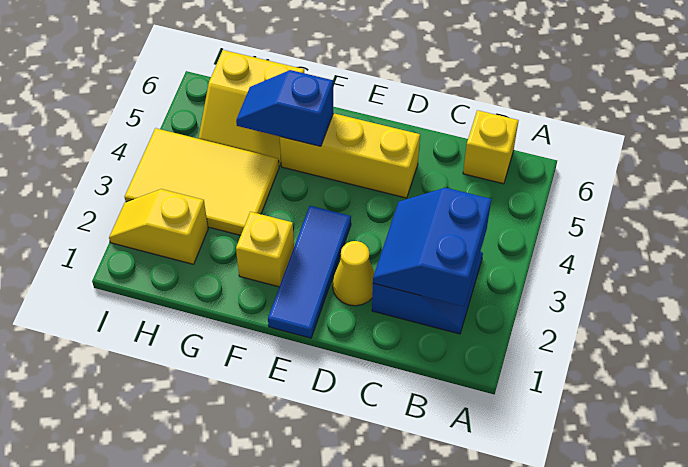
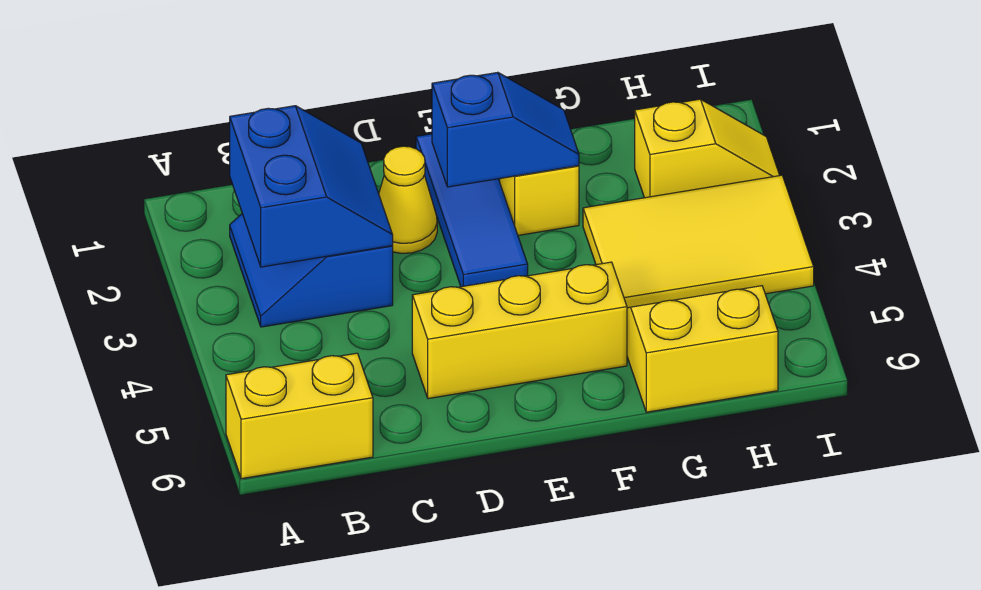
yellow brick B6 level 1 -> yellow brick A6:B6 level 1
blue slope F5:G5 level 2 top F -> blue slope E2:F2 level 2 top E

